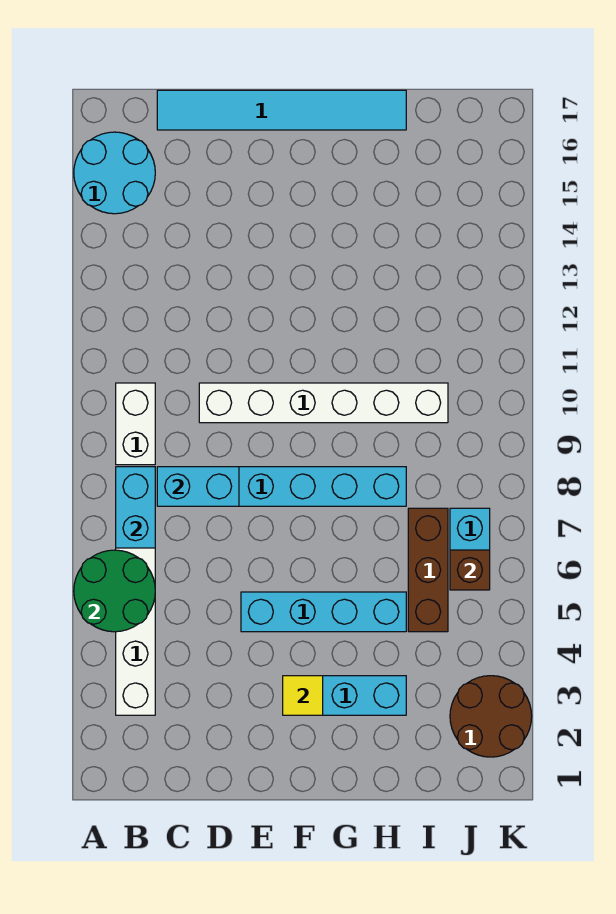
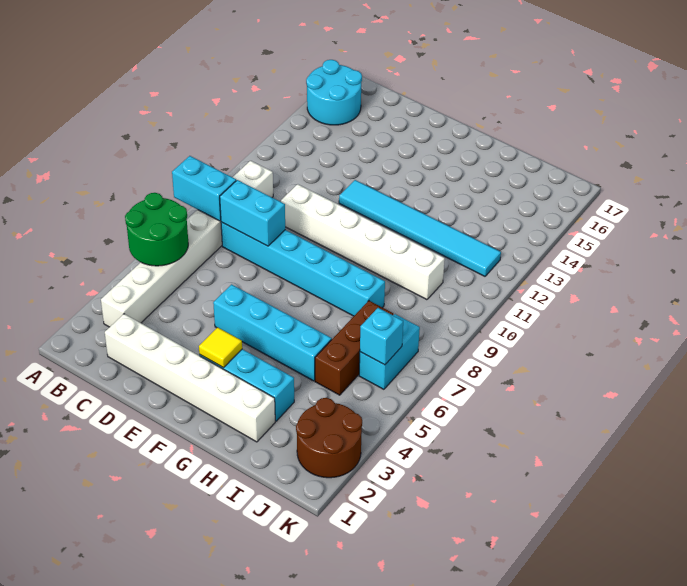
cyan brick B7:B8 level 2 -> cyan brick A8:B8 level 2
none -> white brick C2:H2 level 1
cyan tile C17:H17 level 1 -> cyan tile E12:J12 level 1
brown brick J6 level 2 -> cyan brick J6 level 2

